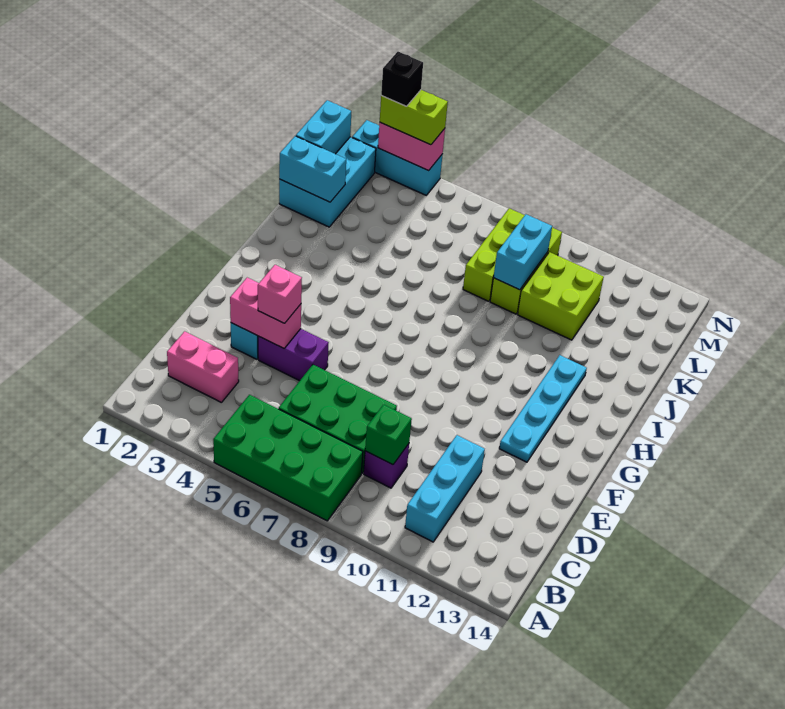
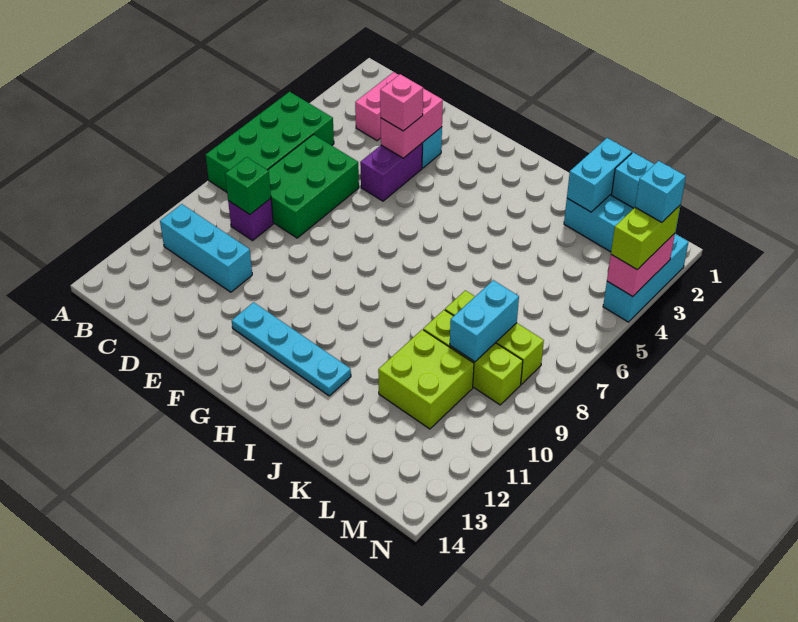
cyan brick K9:L9 level 2 -> cyan brick L8:L9 level 2
black brick N3 level 4 -> cyan brick N3 level 4

